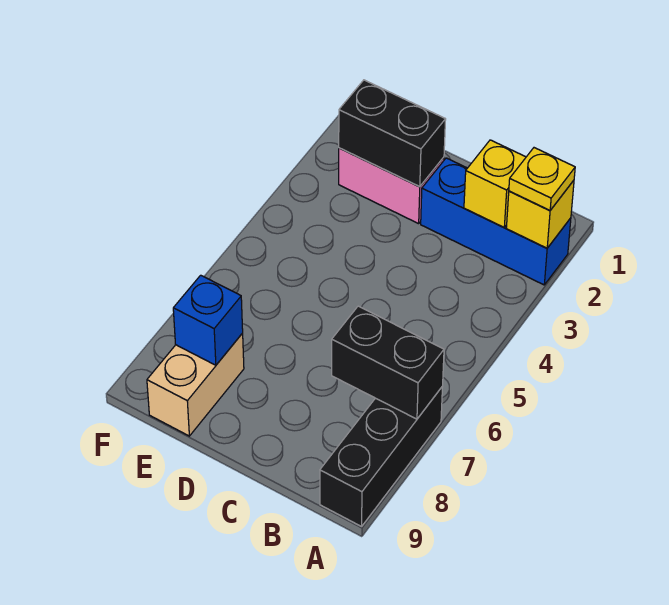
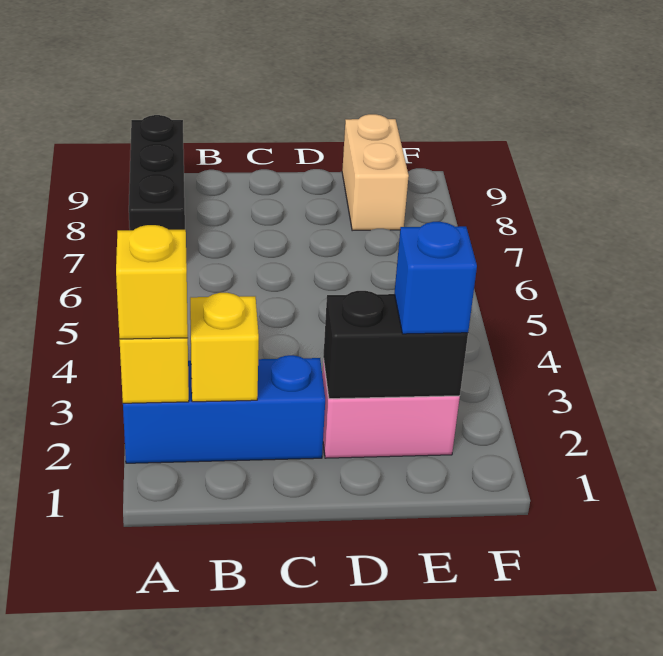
yellow plate A2 level 3 -> yellow brick A2 level 3
black brick A7:B7 level 2 -> none
blue brick E8 level 2 -> blue brick E2 level 3

